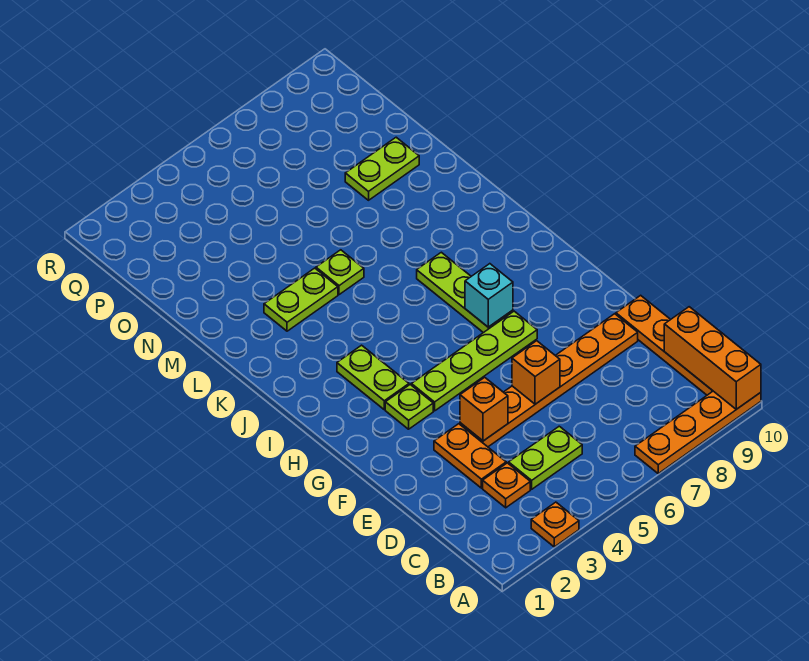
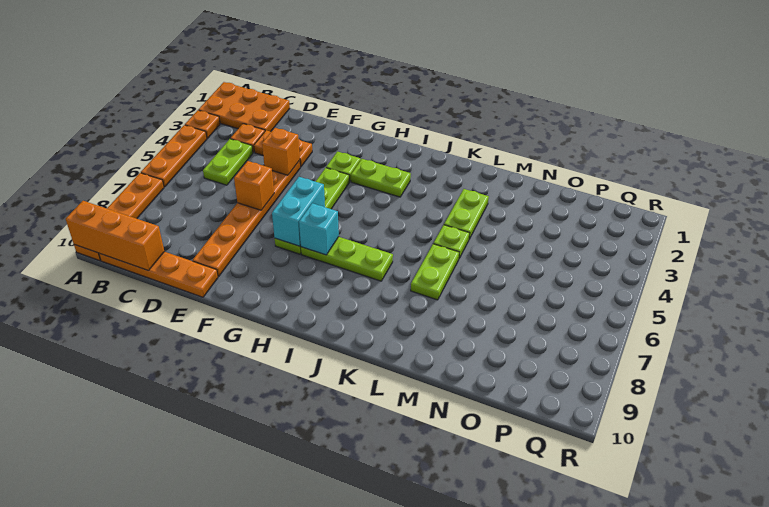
none -> orange plate A1:C2 level 1
none -> orange plate A4:A6 level 1
none -> cyan brick G6:G7 level 2
lime plate N8:N9 level 1 -> lime plate L6:L7 level 1

